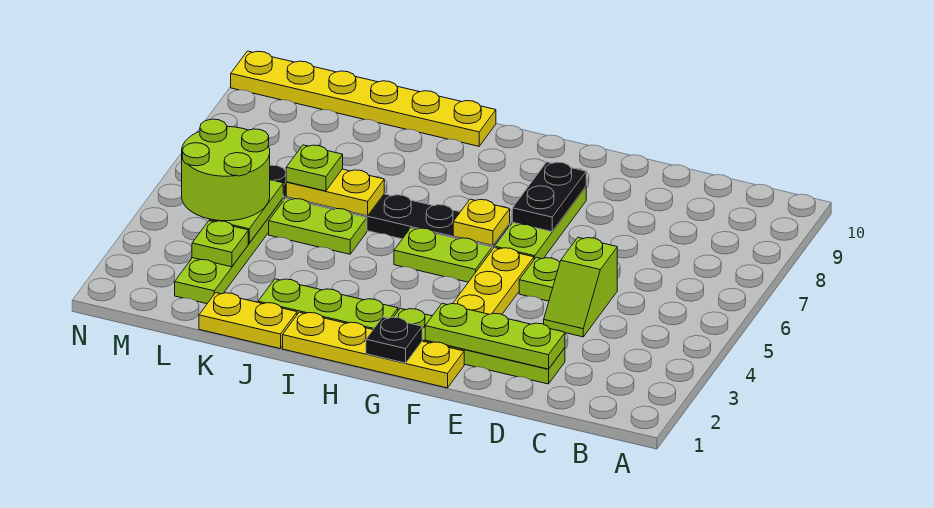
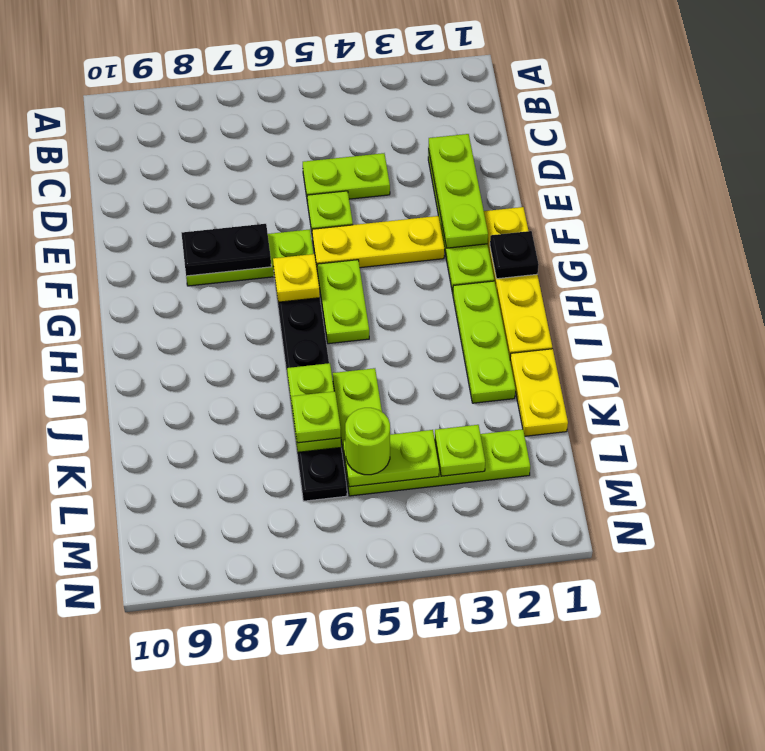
lime slope D4:D5 level 1 top 5 -> lime plate D4:D5 level 1
yellow plate I10:N10 level 1 -> none
yellow plate J6:K6 level 2 -> lime plate J6:K6 level 2
lime round brick L4:M5 level 3 -> lime round brick L5 level 3

